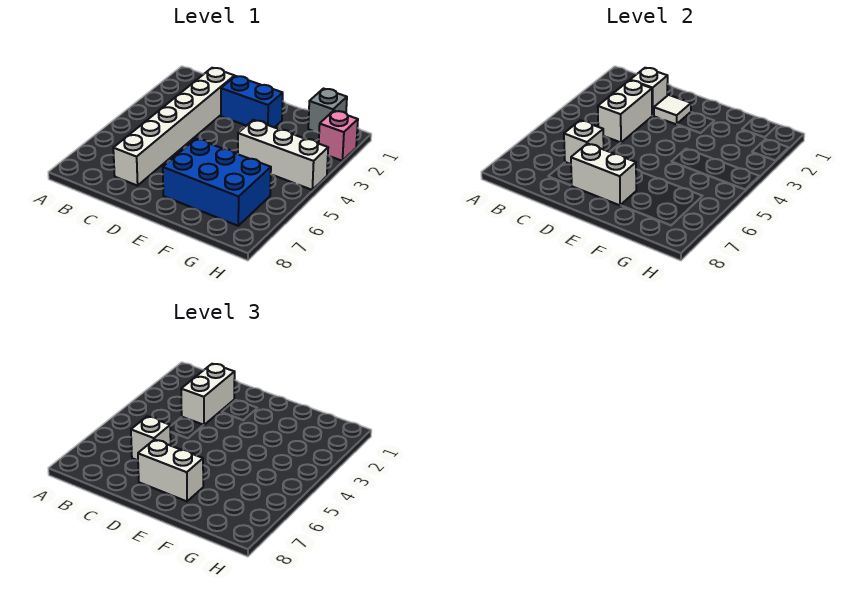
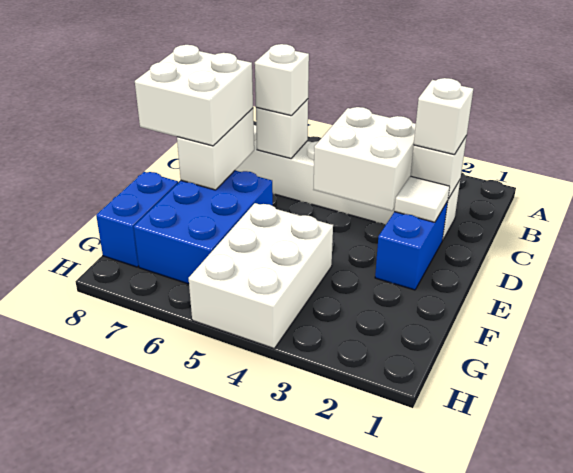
white brick C2:C3 level 3 -> white brick C2 level 3
white brick C3:C4 level 2 -> white brick C3:D4 level 2
white brick D7:E7 level 3 -> white brick D7:E8 level 3
white brick F4:H4 level 1 -> white brick F4:H5 level 1
none -> blue brick F8:G8 level 1
grey brick G1 level 1 -> none
pink brick H2 level 1 -> none

